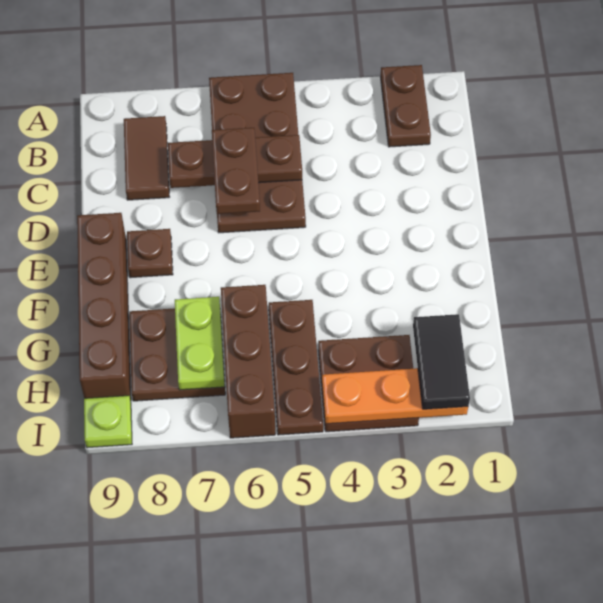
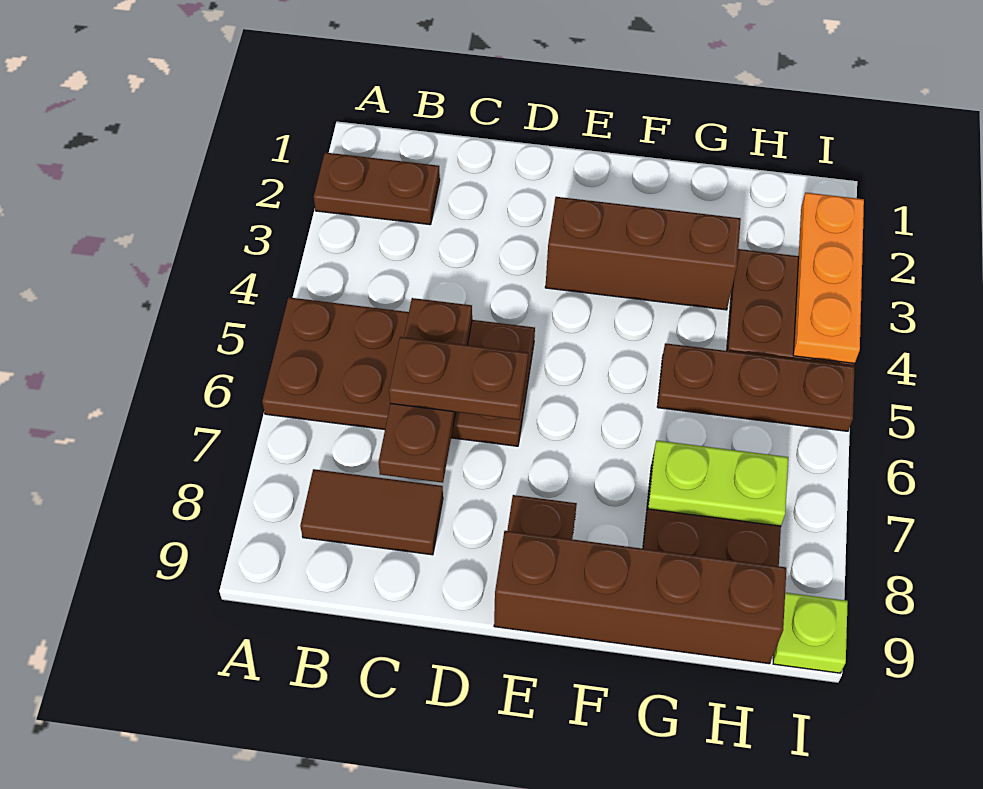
brown brick G6:I6 level 1 -> brown brick E3:G3 level 1
black tile H2:I2 level 3 -> none

